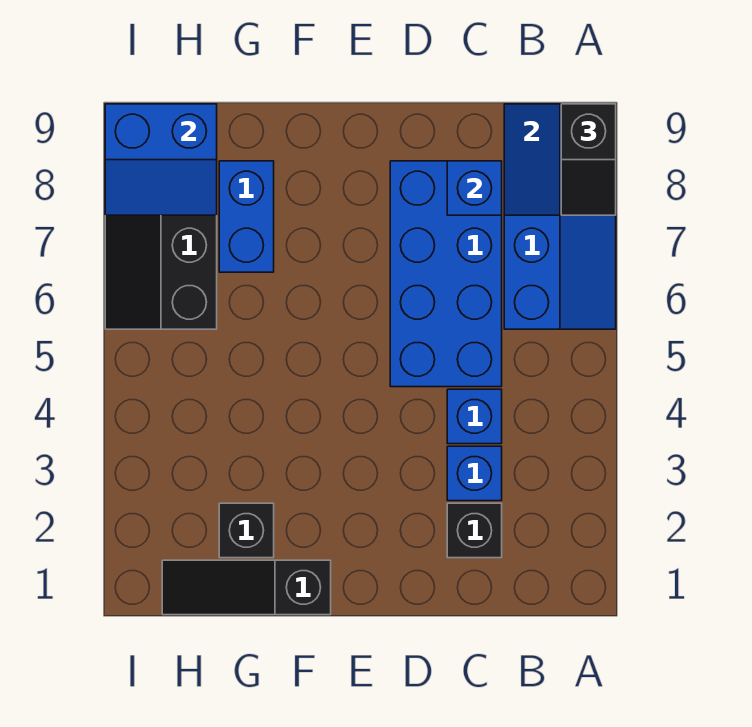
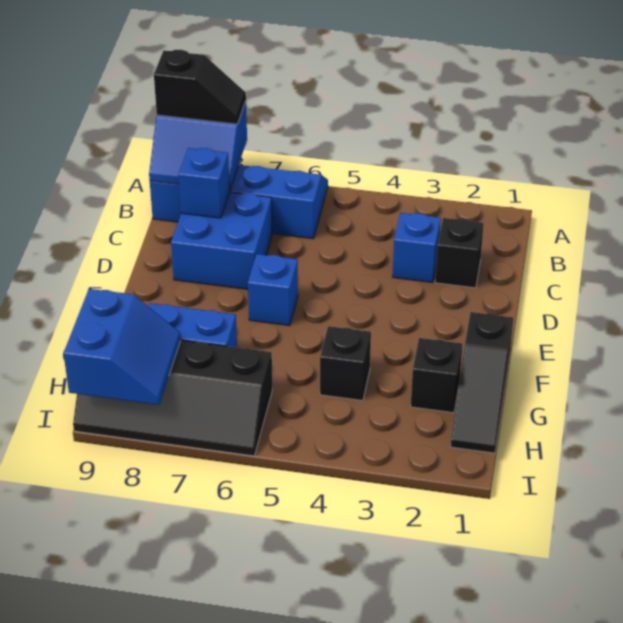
blue brick C4 level 1 -> blue brick E6 level 1
blue brick C5:D8 level 1 -> blue brick C7:D8 level 1
none -> black brick G4 level 1

